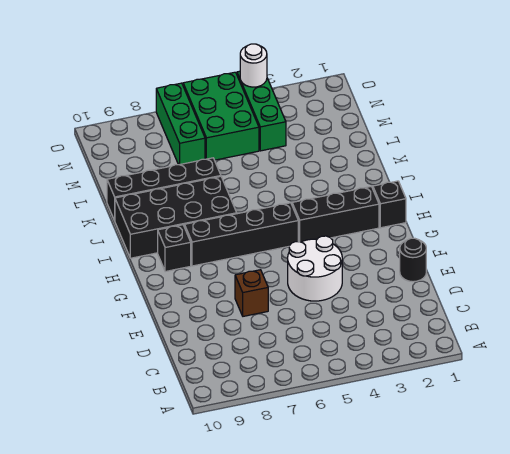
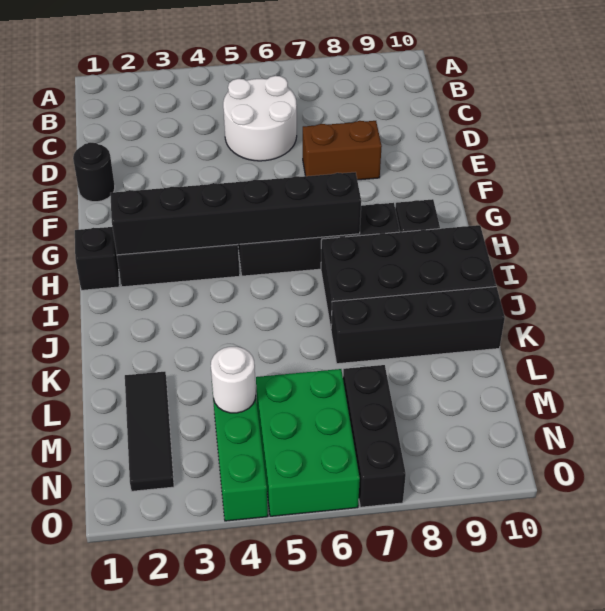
white round brick E4:F5 level 1 -> white round brick C5:D6 level 1
brown brick E7 level 1 -> brown brick E7:E8 level 1
none -> black brick H2:H7 level 2
none -> black tile L2:N2 level 1
green brick M7:O7 level 1 -> black brick M7:O7 level 1
white round brick O4 level 2 -> white round brick M4 level 2

